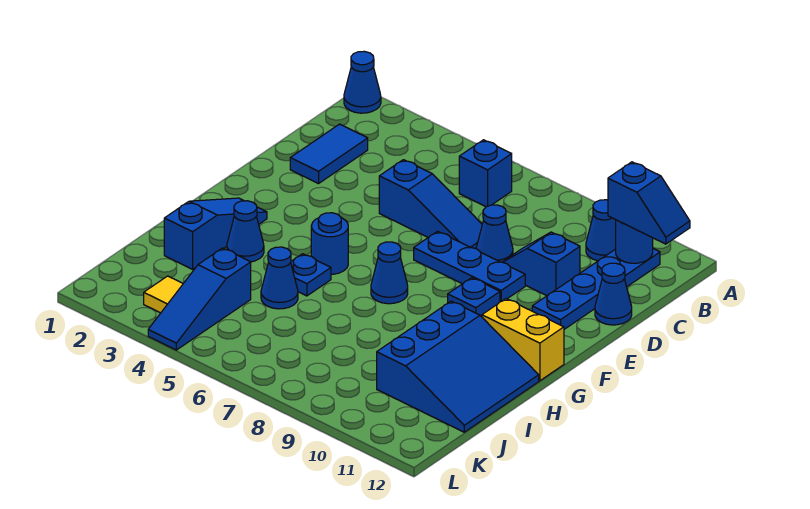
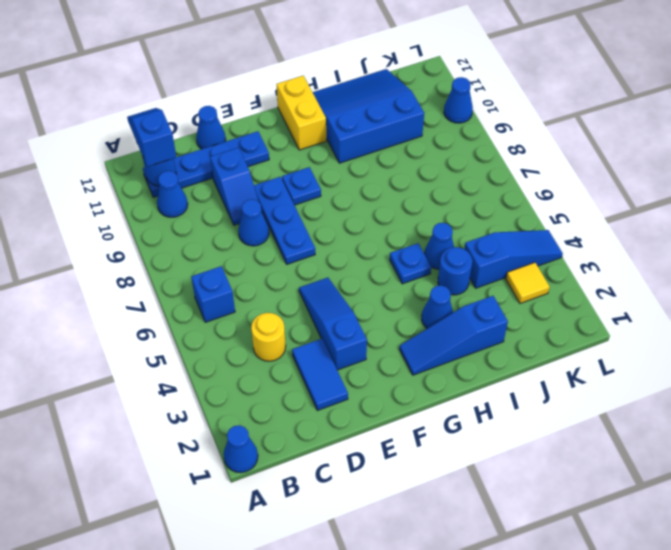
blue tile C2:D2 level 1 -> blue tile D2:D3 level 1
none -> yellow round brick C4 level 1
blue slope D5:D7 level 1 top 5 -> blue slope E3:E5 level 1 top 3
blue round brick G5 level 1 -> blue round brick I4 level 1
blue cone G7 level 1 -> blue cone L10 level 1

